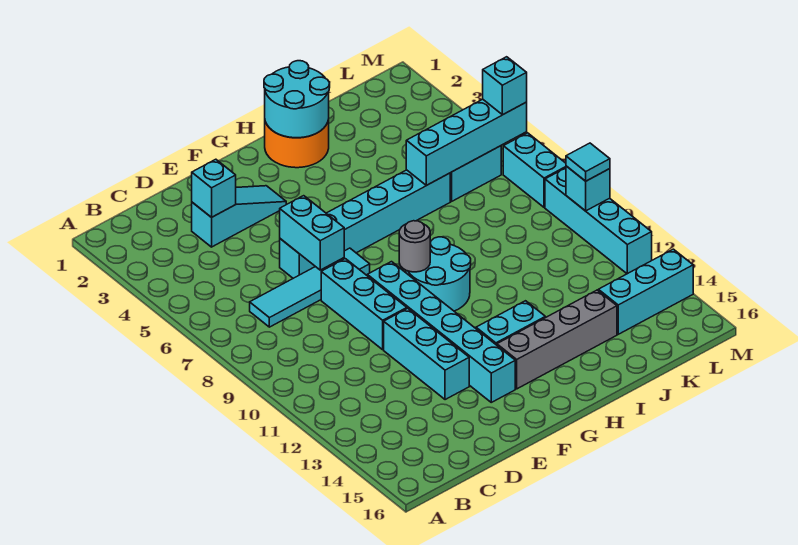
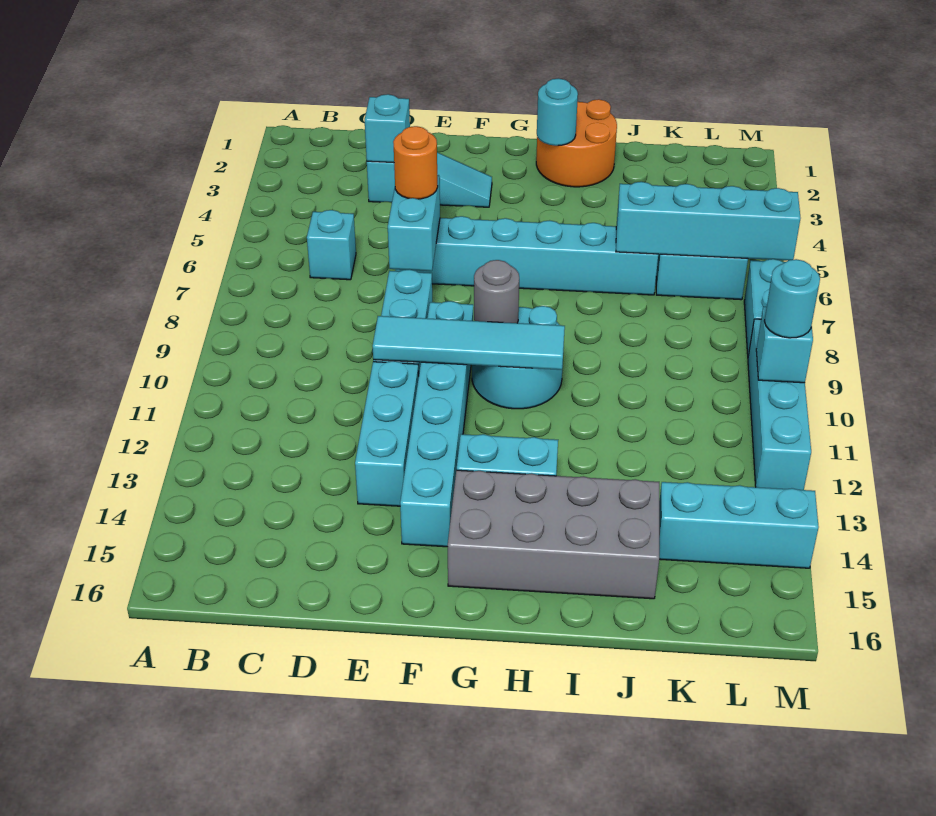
cyan tile C7:F7 level 1 -> cyan tile E10:H10 level 2
none -> orange round brick E6 level 3
grey brick G14:J14 level 1 -> grey brick G14:J15 level 1
cyan round brick H1:I2 level 2 -> cyan round brick H2 level 2
cyan brick M6 level 3 -> cyan brick C6 level 1
cyan tile M10 level 3 -> cyan round brick M10 level 3

